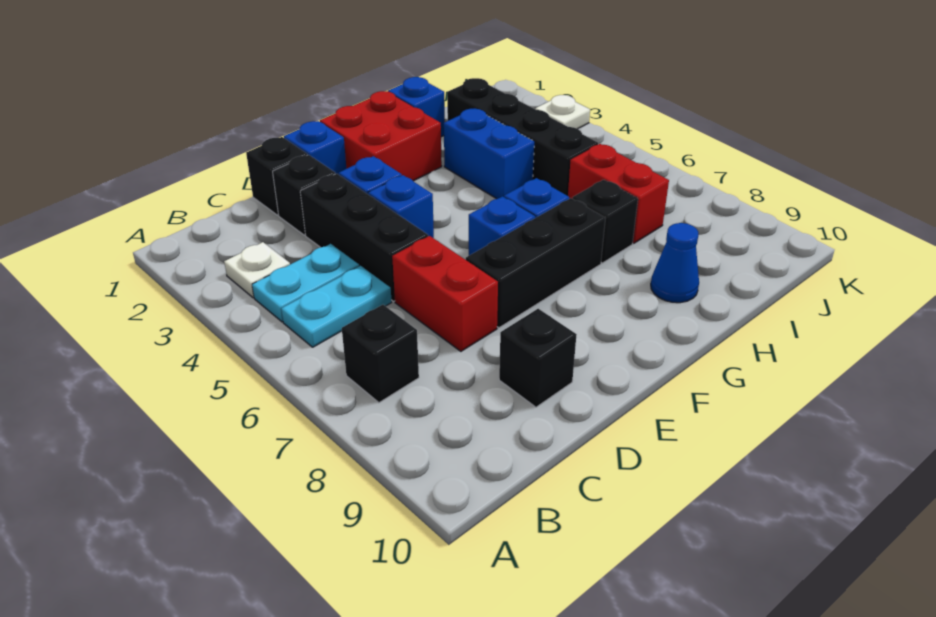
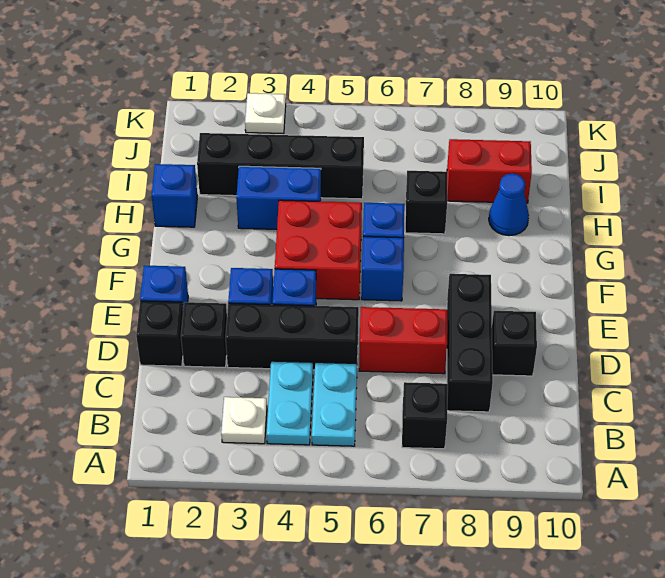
black brick E7:G7 level 1 -> black brick C8:E8 level 1
red brick F1:G2 level 1 -> red brick F4:G5 level 1
red brick I6:I7 level 1 -> red brick I8:I9 level 1

